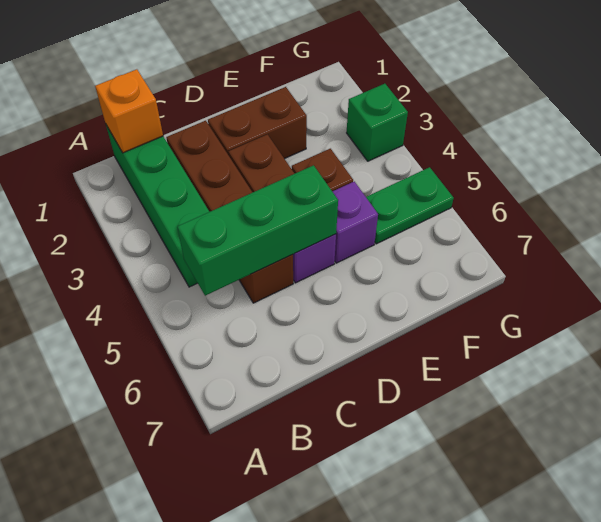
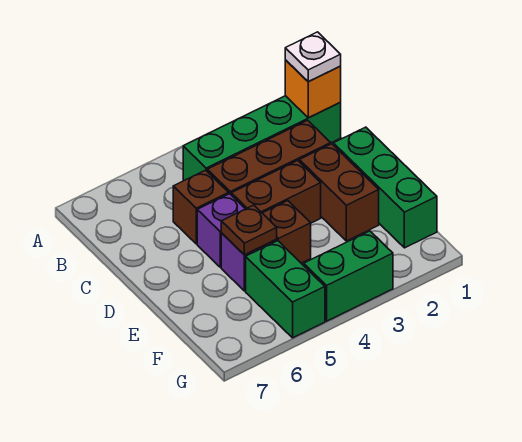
none -> white plate B1 level 3
green brick B5:D5 level 2 -> green brick D1:F1 level 1
none -> brown plate E5 level 2
green plate F5:G5 level 1 -> green brick F5:G5 level 1
green brick G3 level 1 -> green brick G3:G4 level 1

